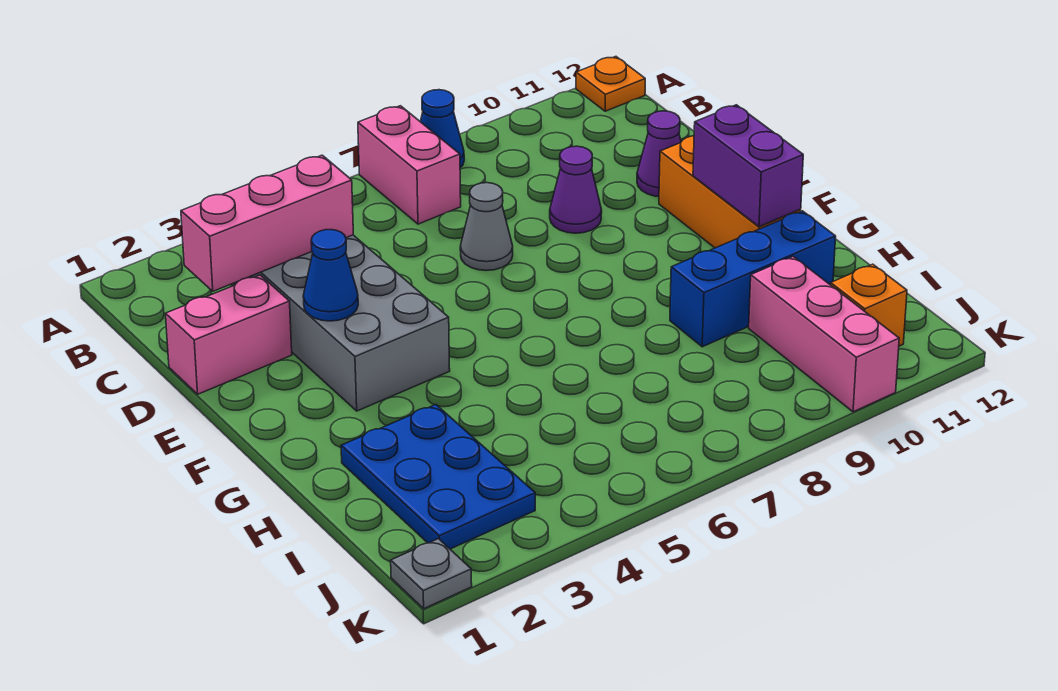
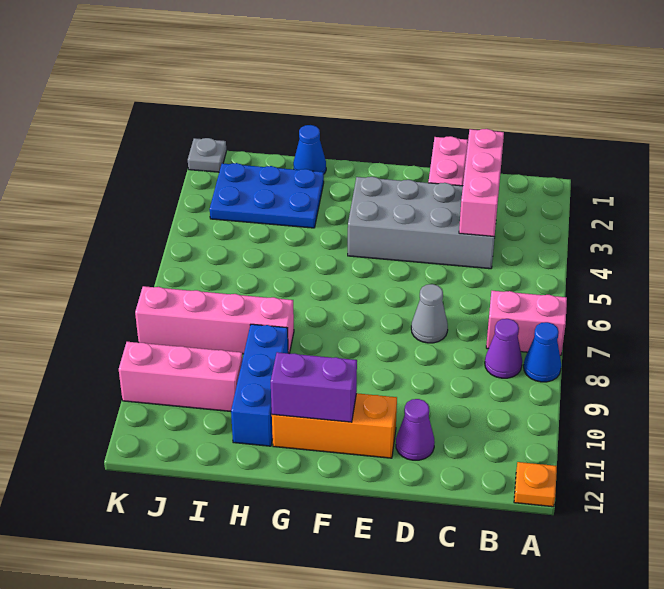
purple cone D9 level 1 -> purple cone B8 level 1
blue cone E3 level 2 -> blue cone H1 level 1
none -> pink brick H8:K8 level 1
orange brick J11 level 1 -> none

